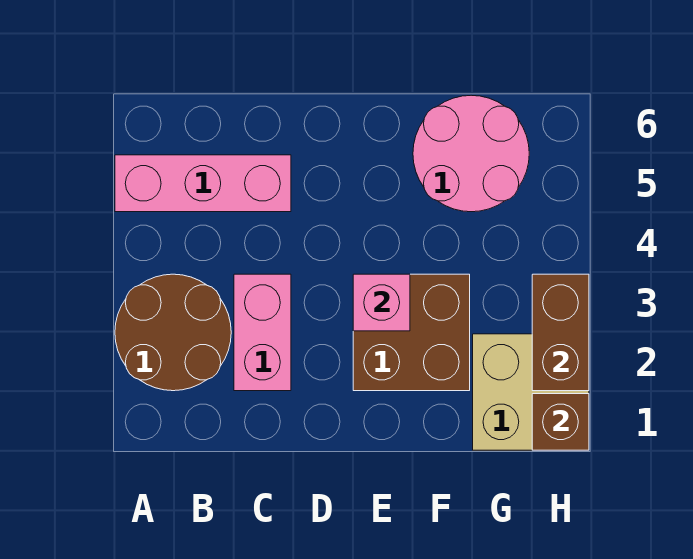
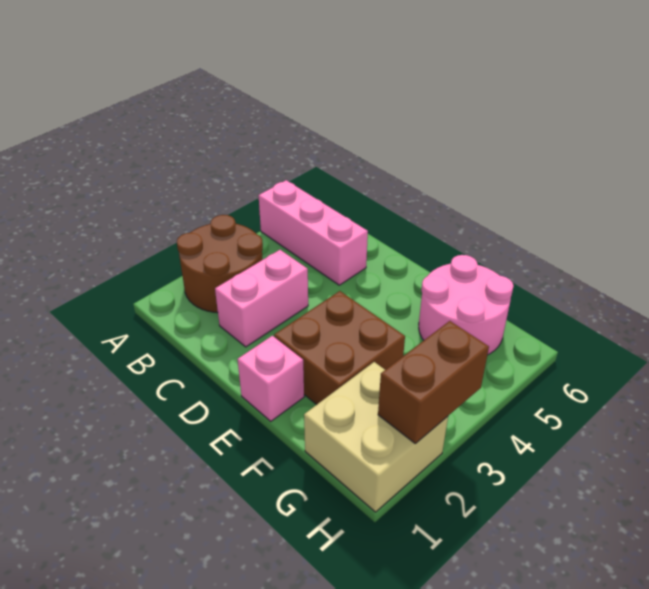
pink brick E3 level 2 -> pink brick E1 level 1
brown brick H1 level 2 -> none

